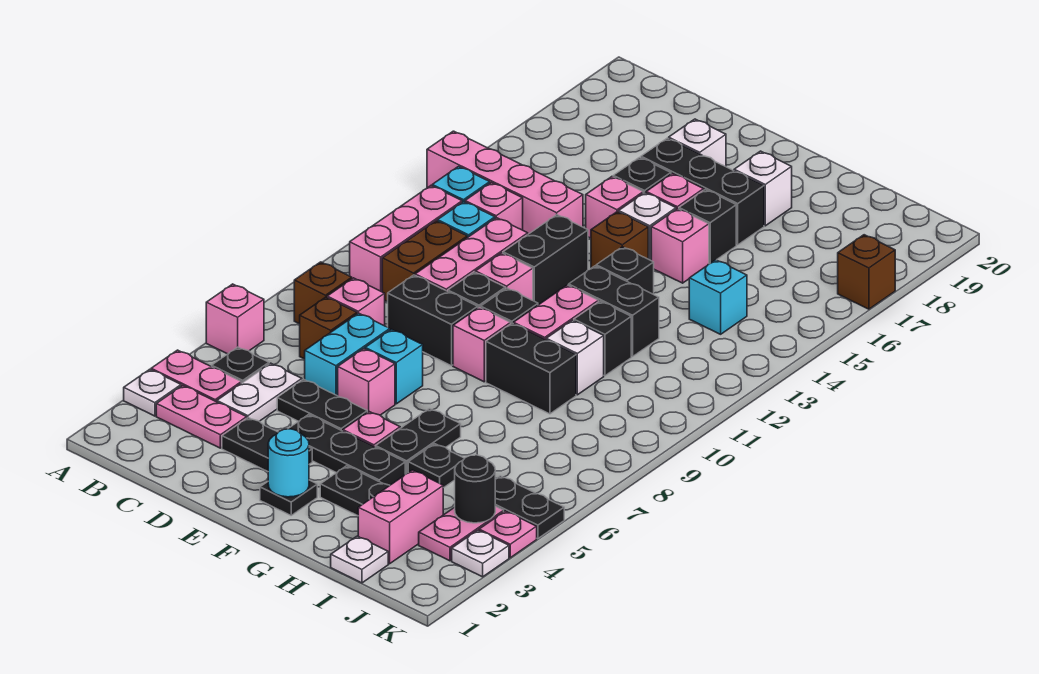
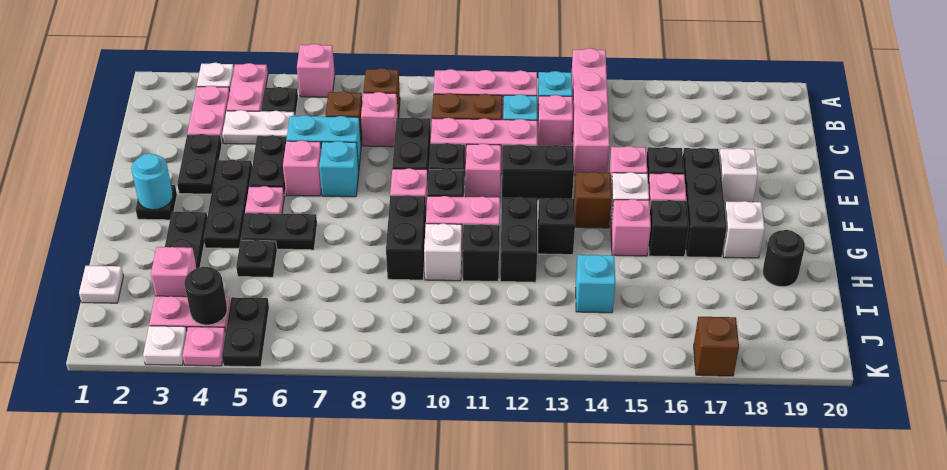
none -> black round brick H19 level 1
pink brick I2:I3 level 1 -> pink brick I3 level 1

